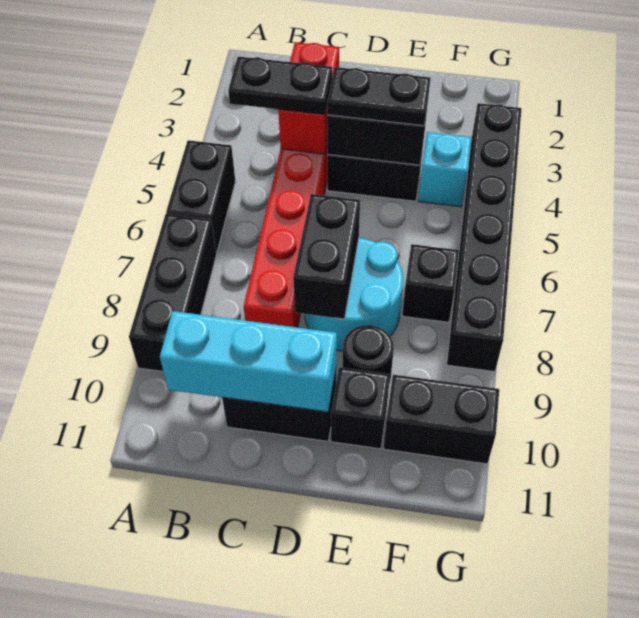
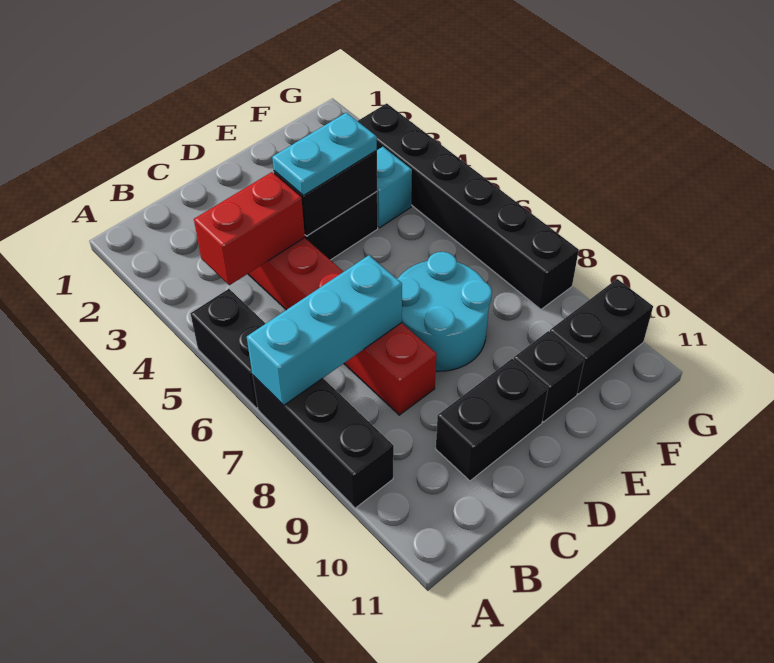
black plate B4:C4 level 3 -> none
cyan brick B10:D10 level 2 -> cyan brick A7:C7 level 2
red brick C3:C4 level 2 -> red brick B4:C4 level 2
black plate D4:E4 level 3 -> cyan plate D4:E4 level 3
black brick D7:D8 level 2 -> none
black round brick E9 level 1 -> none
black brick F7 level 1 -> none

